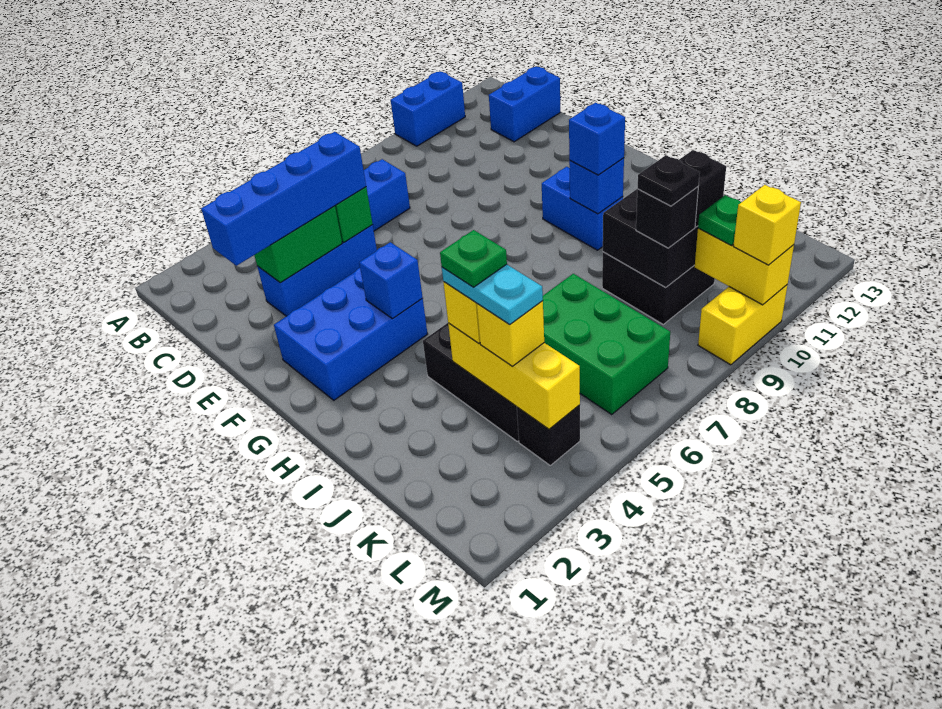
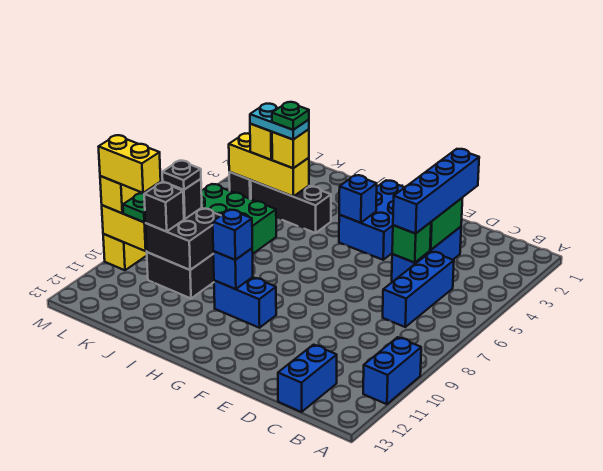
none -> yellow brick L10:M10 level 4

